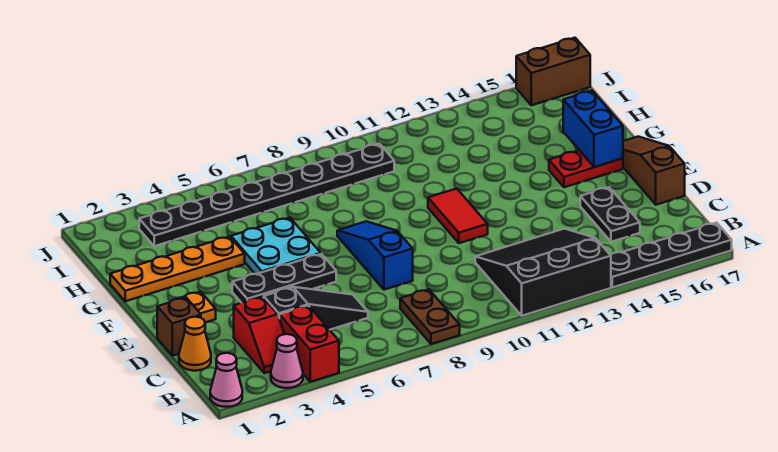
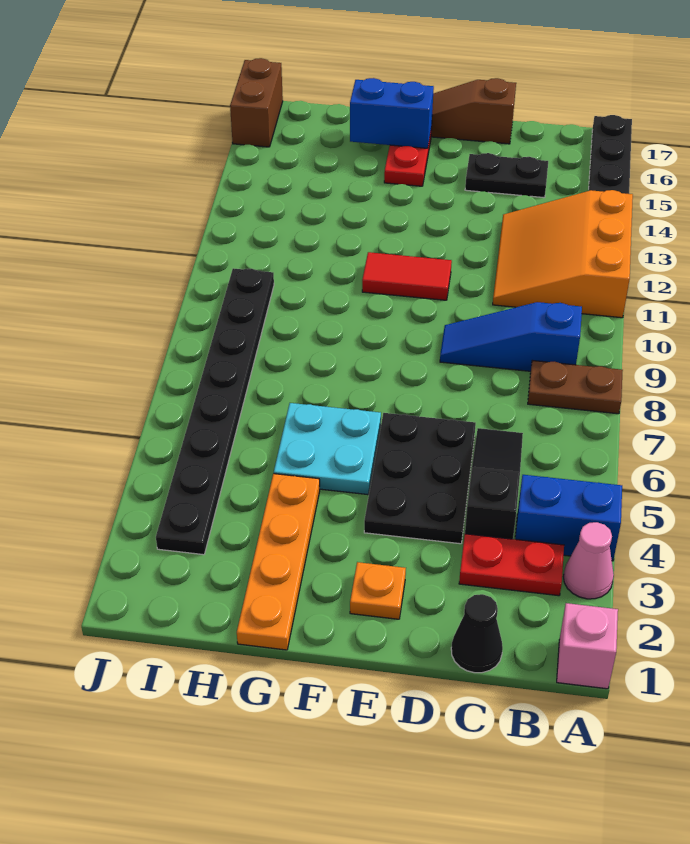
pink cone A1 level 1 -> pink brick A1 level 1
red brick A4:B4 level 1 -> blue brick A4:B4 level 1
black slope A11:C13 level 1 top A -> orange slope A11:C13 level 1 top A
red slope B3:C3 level 1 top C -> red plate B3:C3 level 1
orange cone C1 level 1 -> black cone C1 level 1
brown brick D1 level 1 -> none
blue slope D8:F8 level 1 top D -> blue slope B9:D9 level 1 top B
black plate E4:E6 level 1 -> black plate D4:E6 level 1

